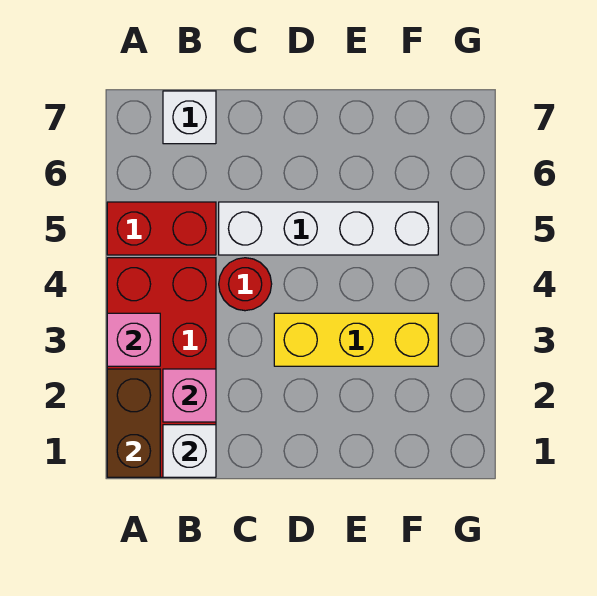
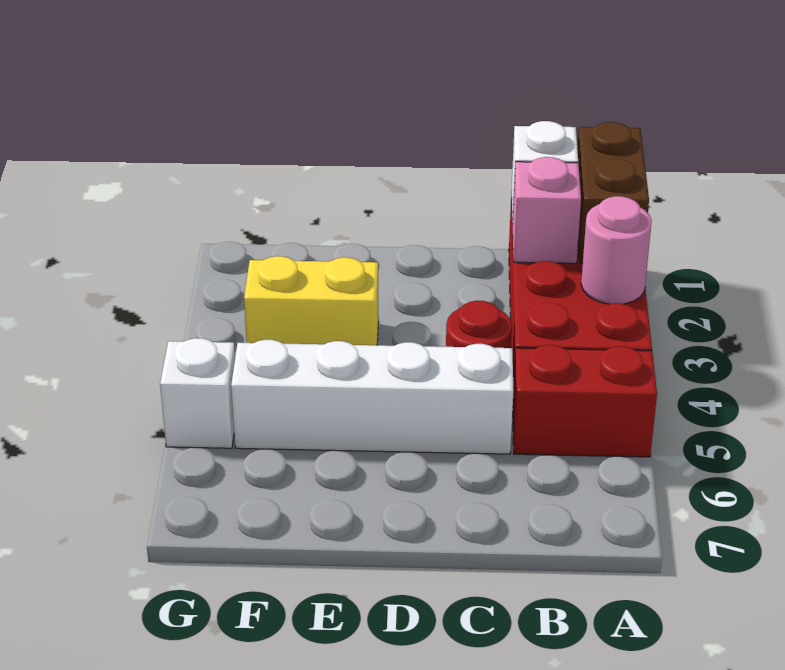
pink brick A3 level 2 -> pink round brick A3 level 2
white brick B7 level 1 -> white brick G5 level 1
yellow brick D3:F3 level 1 -> yellow brick E3:F3 level 1

